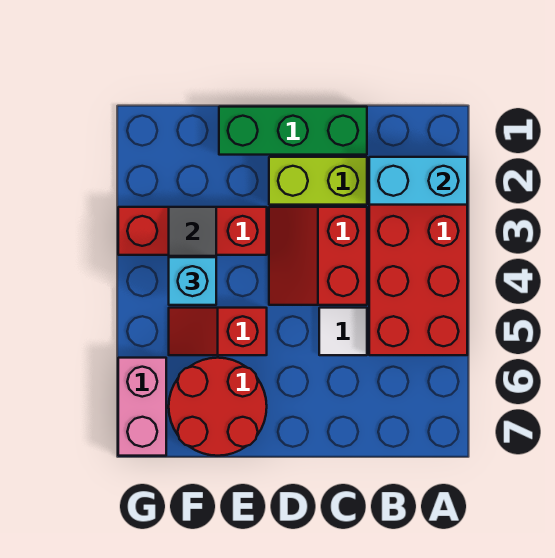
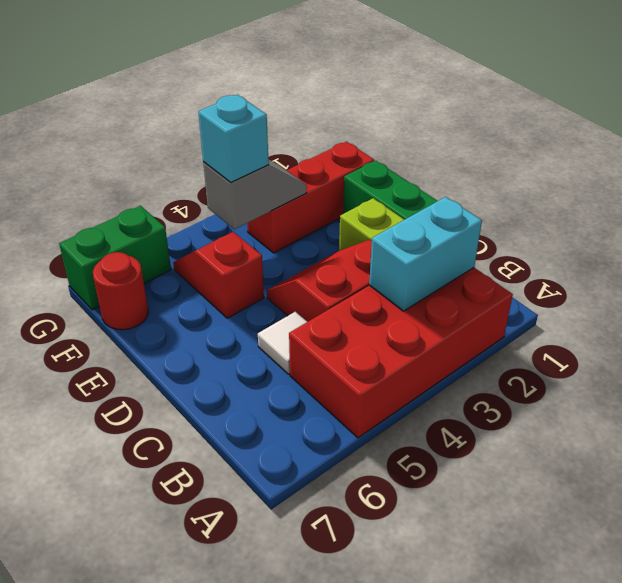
cyan brick A2:B2 level 2 -> cyan brick B2:B3 level 2
red brick E3:G3 level 1 -> red brick F1:F3 level 1
red round brick E6:F7 level 1 -> red round brick F7 level 1
pink brick G6:G7 level 1 -> green brick G6:G7 level 1

